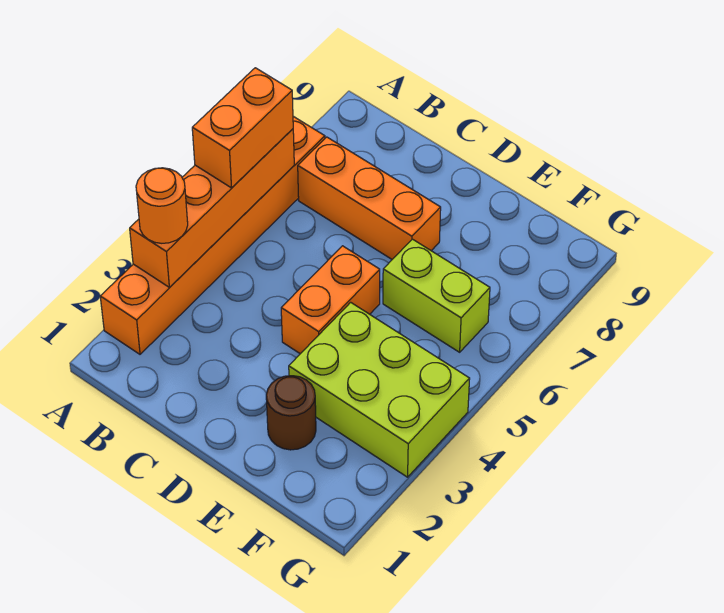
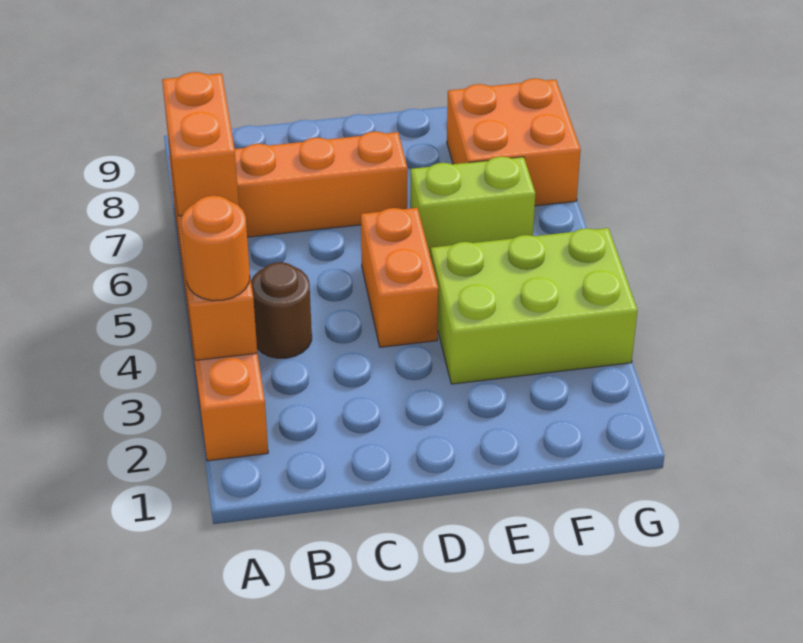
brown round brick E2 level 1 -> brown round brick B4 level 1
none -> orange brick F7:G8 level 1

